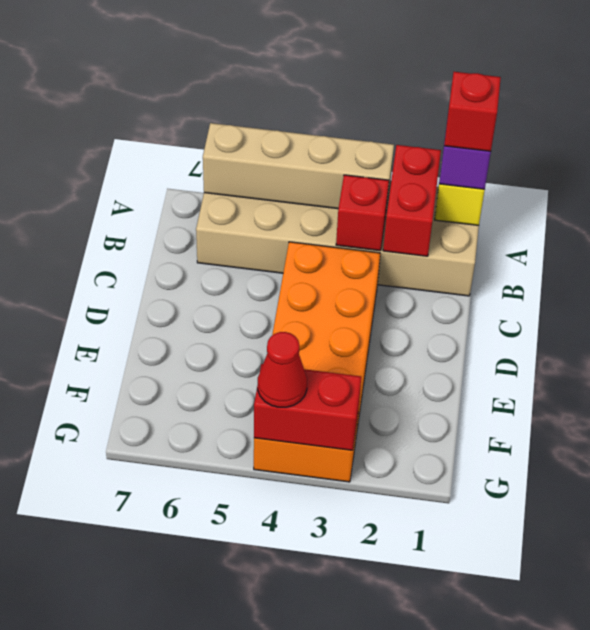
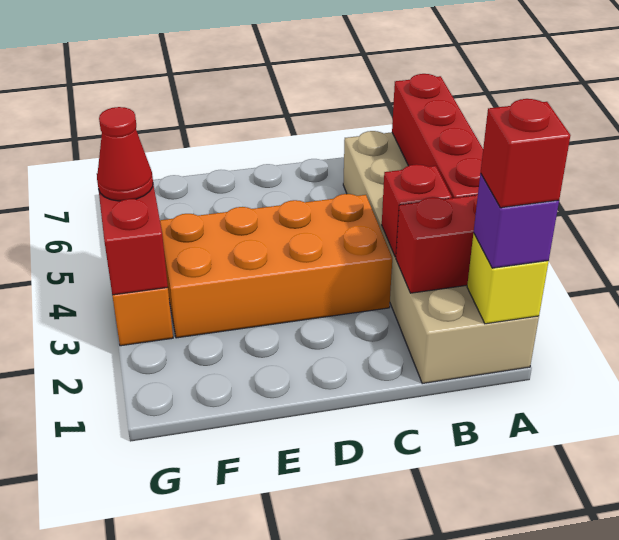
tan brick A3:A6 level 2 -> red brick A3:A6 level 2

